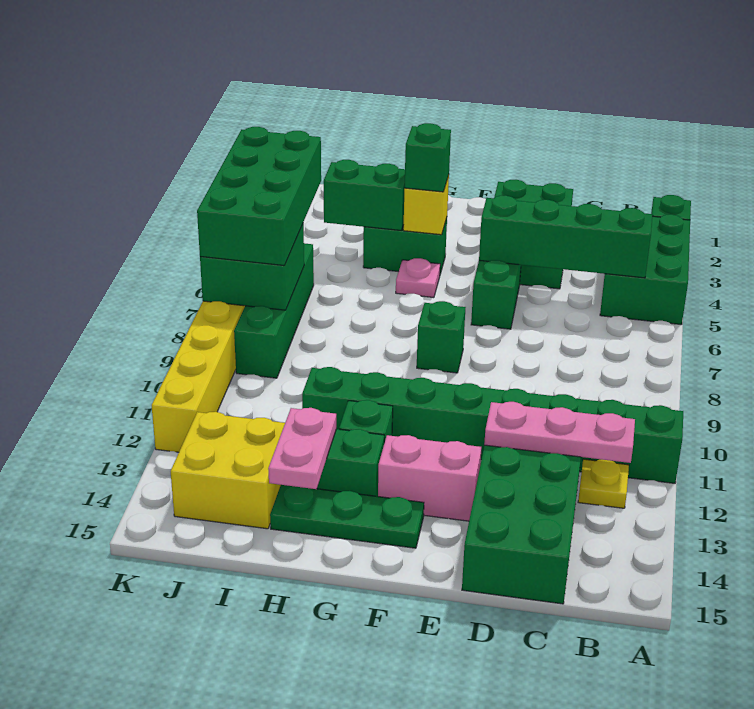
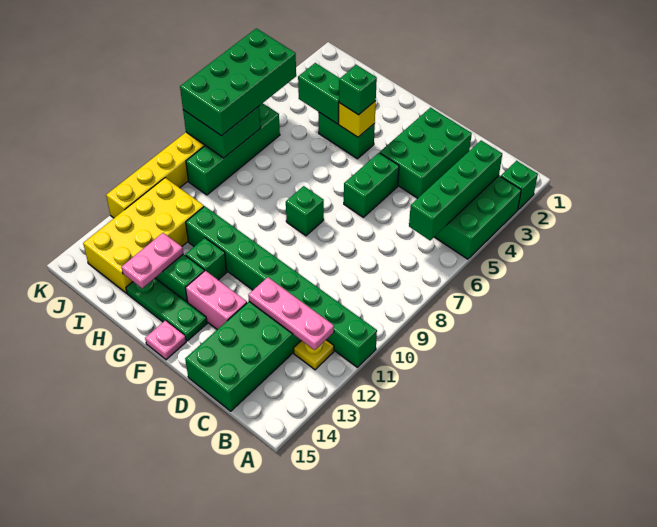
green brick B5:E5 level 2 -> green brick B3:B6 level 2
pink plate G5 level 1 -> pink plate F15 level 1
yellow brick I13:J14 level 1 -> yellow brick I11:J14 level 1

